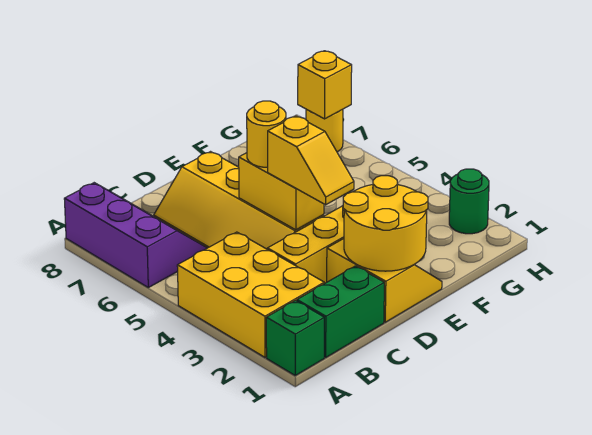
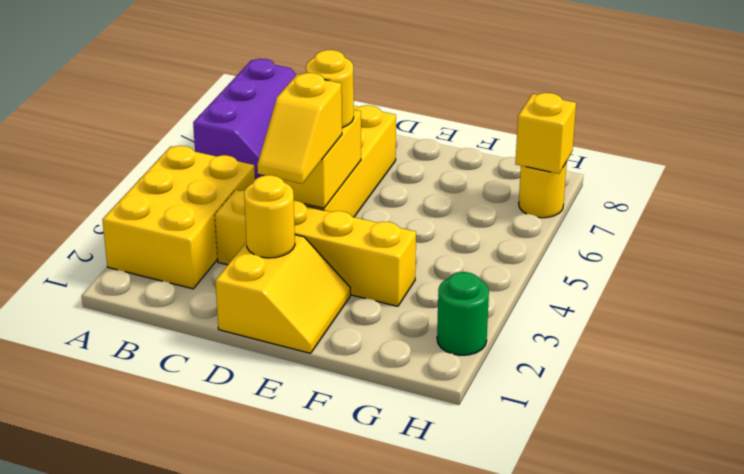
green brick A1 level 1 -> none
green brick B1:C1 level 1 -> none
yellow round brick D1:E2 level 2 -> yellow round brick D2 level 2

